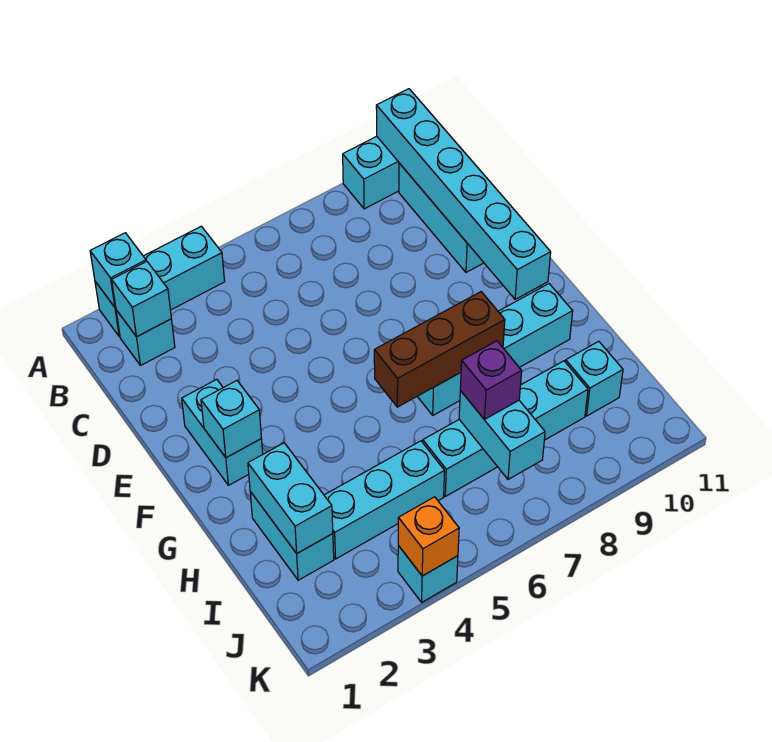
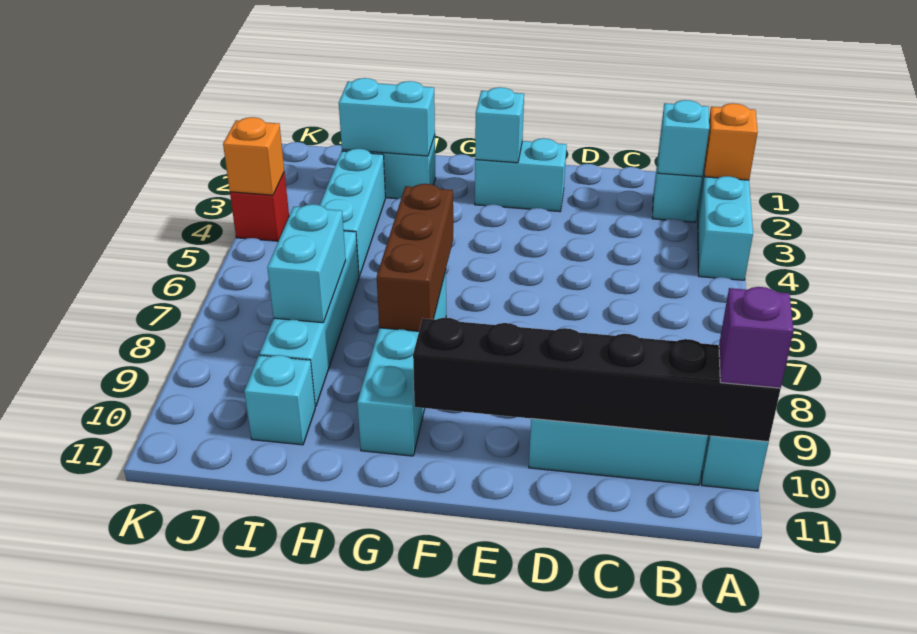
cyan brick A2 level 2 -> orange brick A2 level 2
cyan brick A10:F10 level 2 -> black brick A10:F10 level 2
cyan brick I7:J7 level 2 -> cyan brick I7:I8 level 2
purple brick I7 level 3 -> purple brick A10 level 3
cyan brick K4 level 1 -> red brick K4 level 1

